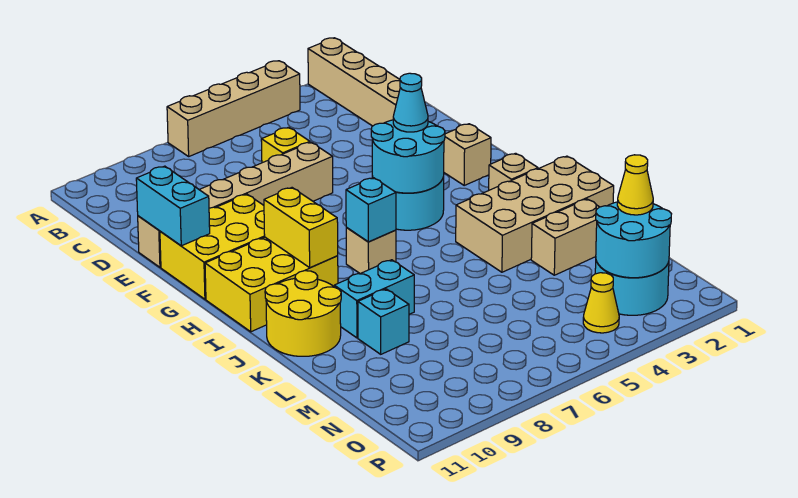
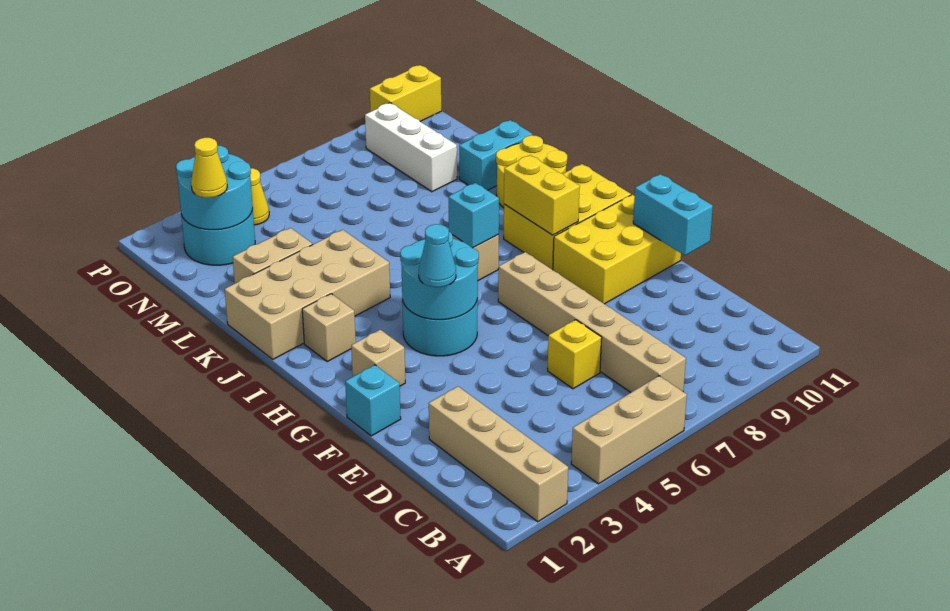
tan brick A4:A7 level 1 -> tan brick A4:A6 level 1
tan brick E6:E11 level 1 -> tan brick B7:G7 level 1
cyan brick K8:K9 level 1 -> cyan brick L10:L11 level 1
cyan brick L9 level 1 -> cyan brick F1 level 1
none -> white brick M9:O9 level 1
none -> yellow brick P10:P11 level 1

